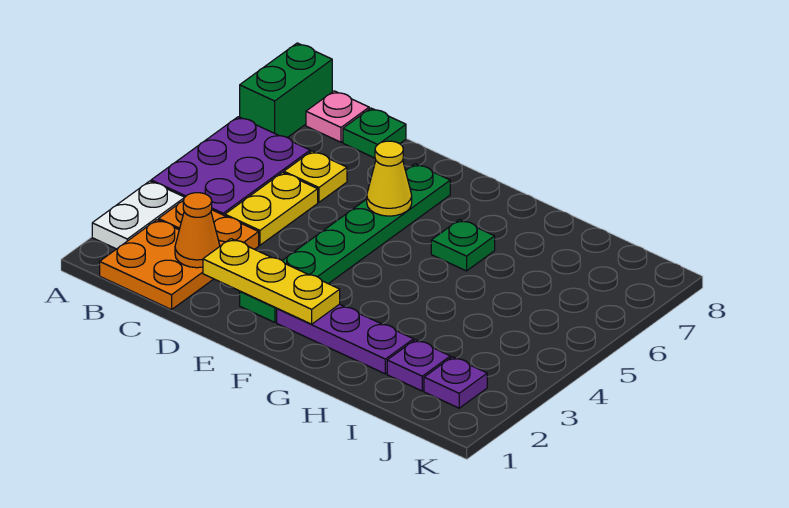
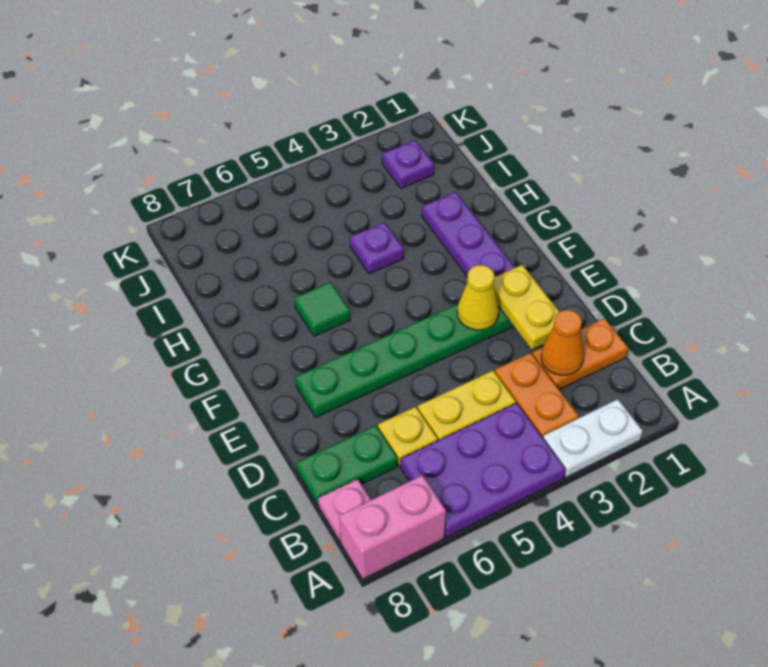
green brick A7:A8 level 1 -> pink brick A7:A8 level 1
orange plate B1:C2 level 1 -> orange plate C1:C2 level 1
green plate C8 level 1 -> green plate C7:C8 level 1
yellow plate D2:F2 level 2 -> yellow plate D2:E2 level 2
yellow cone E6 level 2 -> yellow cone E3 level 2
green plate G6 level 1 -> green tile G6 level 1
purple plate I2 level 1 -> purple plate H4 level 1

